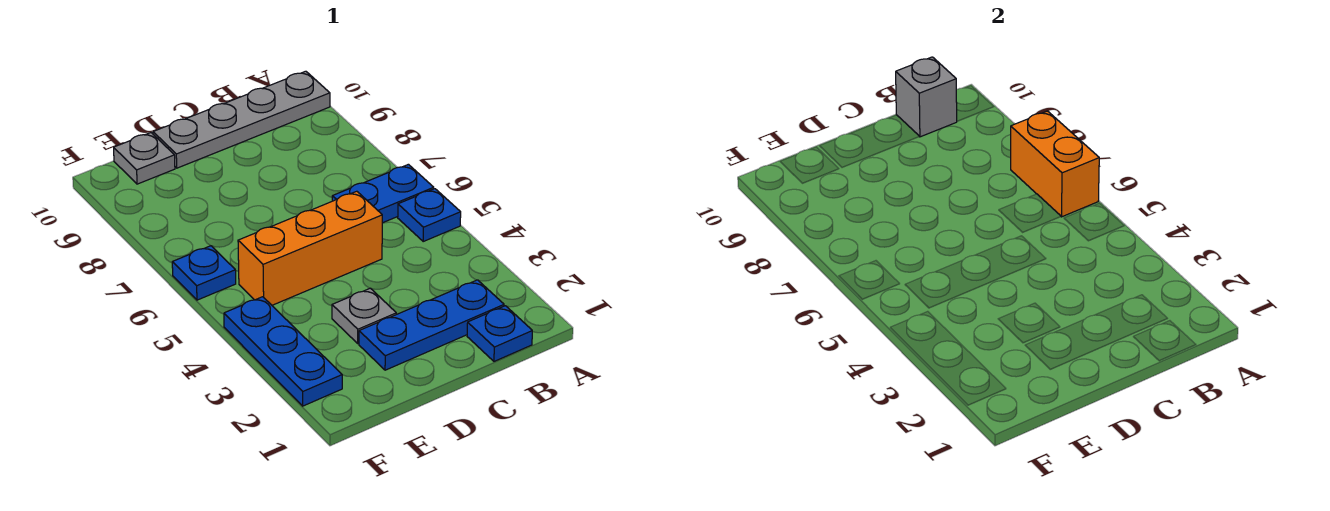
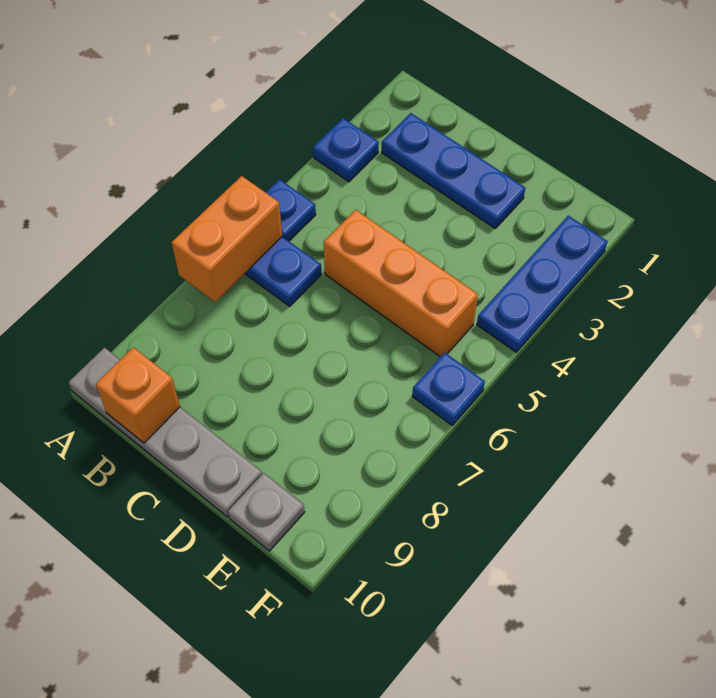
blue plate B1 level 1 -> blue plate A3 level 1
grey brick B10 level 2 -> orange brick B10 level 2
grey plate D3 level 1 -> none

